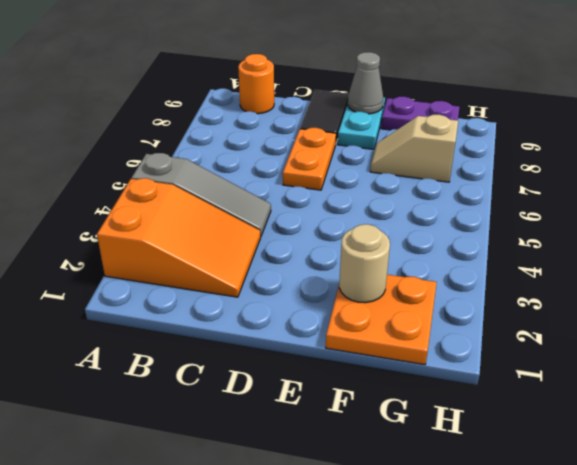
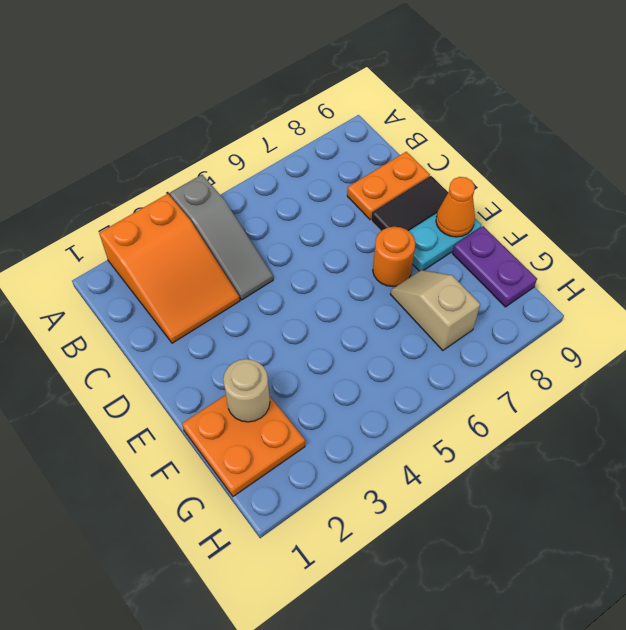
orange round brick B9 level 1 -> orange round brick E7 level 1
orange plate D6:D7 level 1 -> orange plate C8:C9 level 1
grey cone E9 level 2 -> orange cone E9 level 2

